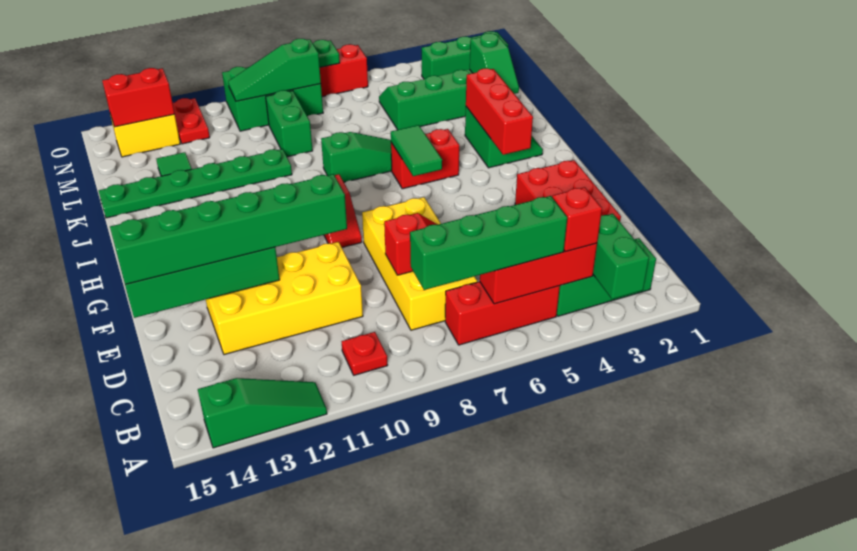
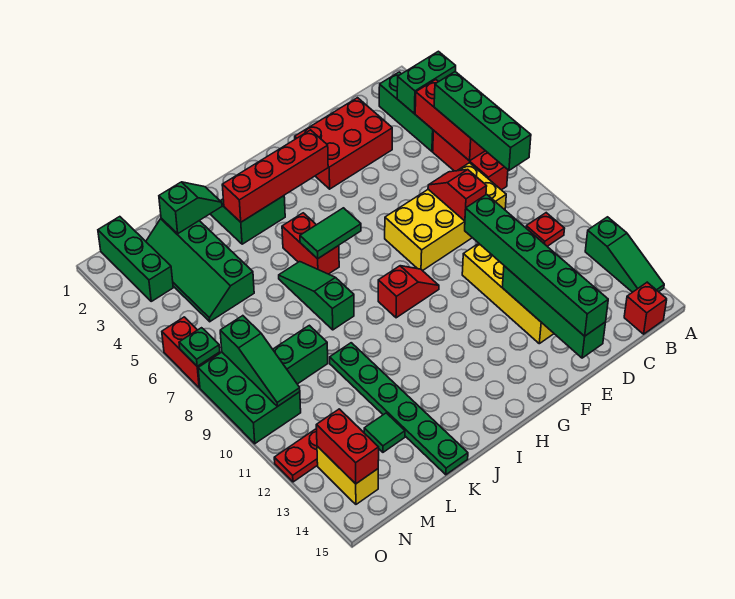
green slope A12:A14 level 1 top 14 -> green slope A12:A14 level 1 top 12
red brick B4 level 3 -> red brick B15 level 1
red brick H3:J3 level 2 -> red brick G3:J3 level 2

